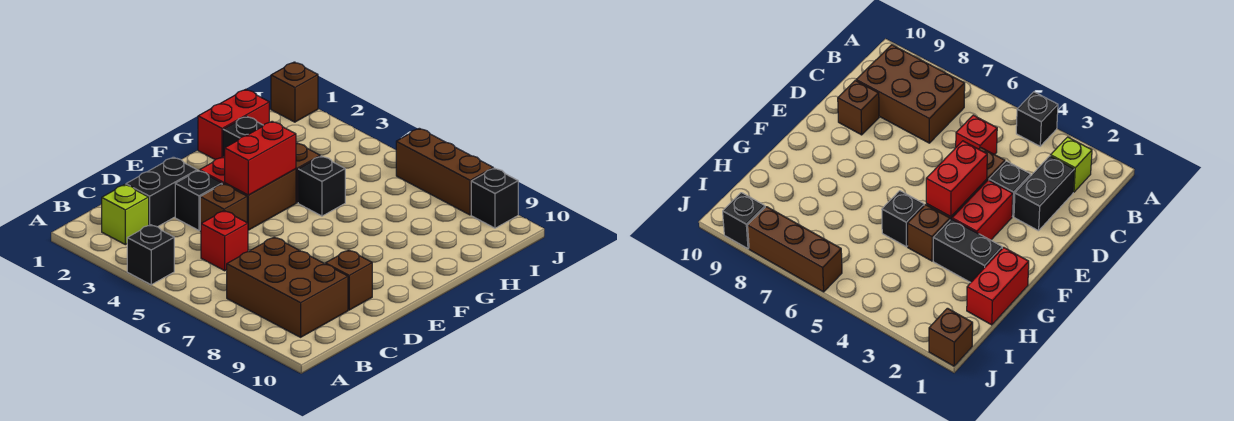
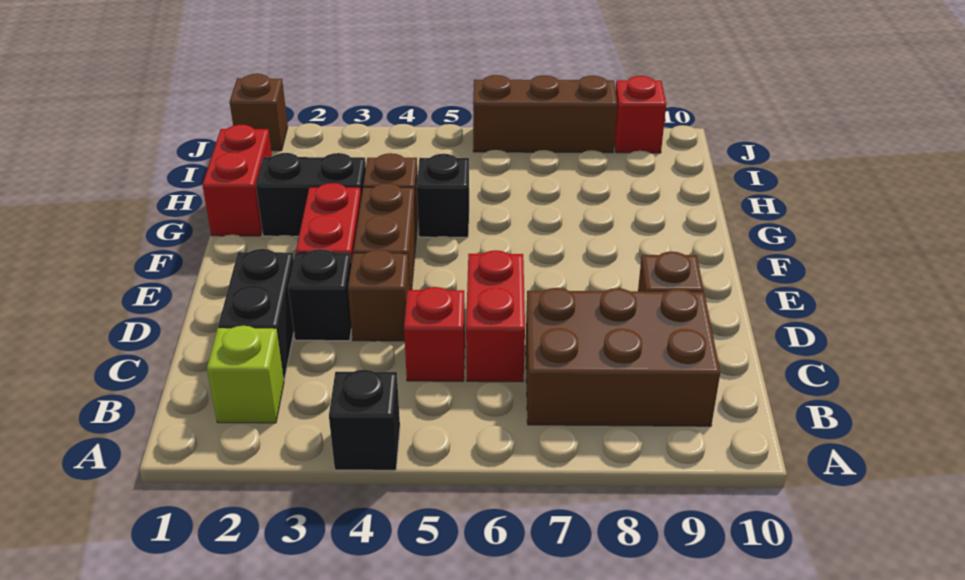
red brick E4:F4 level 2 -> red brick C6:D6 level 1
black brick J9 level 1 -> red brick J9 level 1

